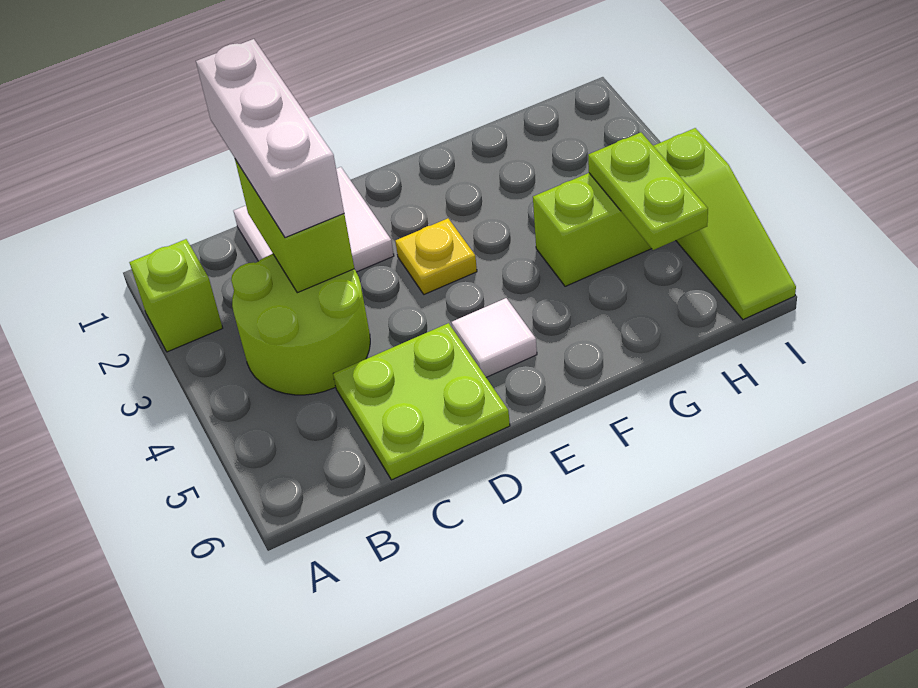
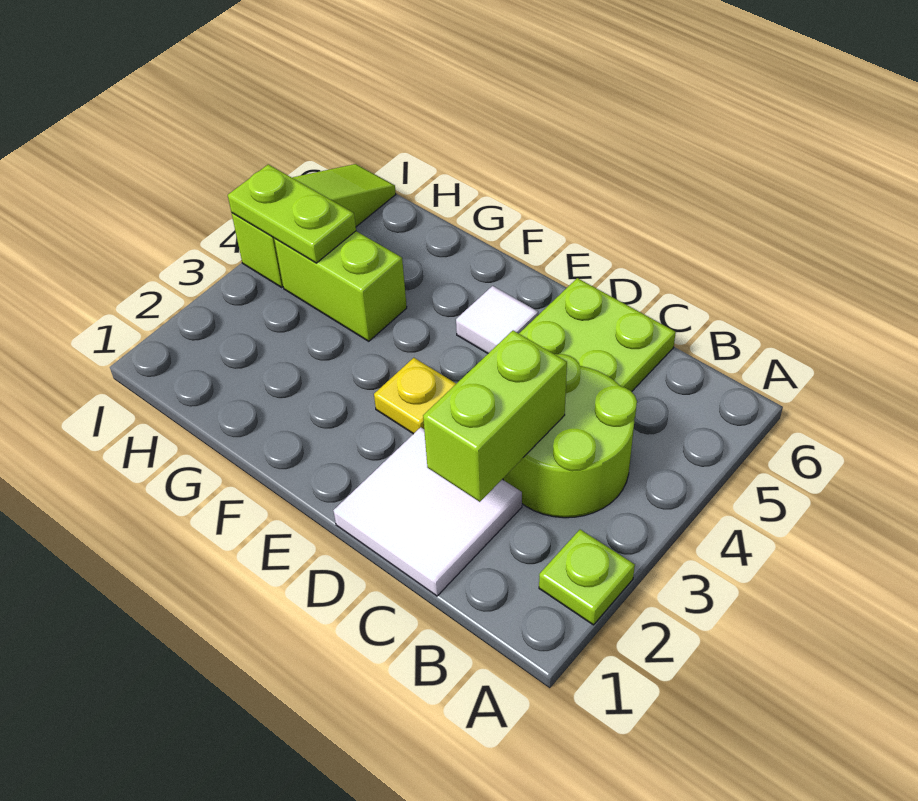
lime brick A2 level 1 -> lime plate A2 level 1
white brick C1:C3 level 3 -> none
lime plate H4:H5 level 2 -> lime plate H4:I4 level 2

